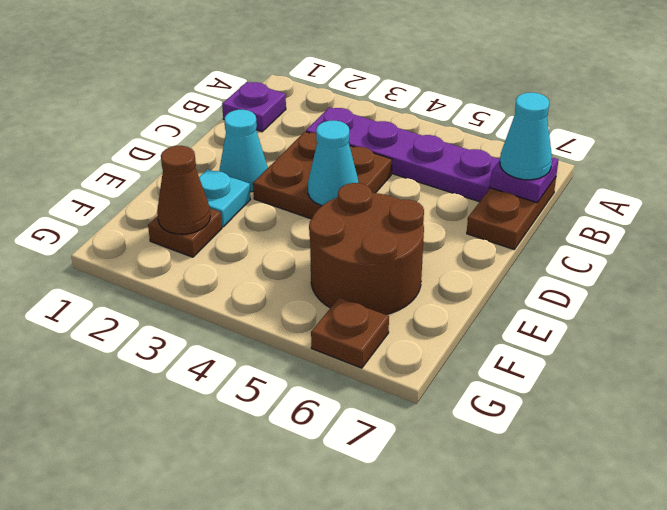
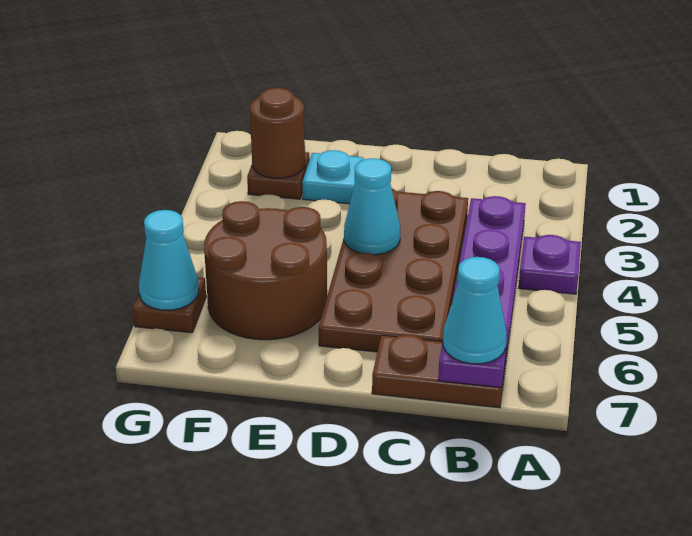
purple plate B1 level 1 -> purple plate A4 level 1
brown plate C3:D4 level 1 -> brown plate C3:D6 level 1
cyan cone D2 level 1 -> cyan cone G6 level 2
brown cone F2 level 2 -> brown round brick F2 level 2

